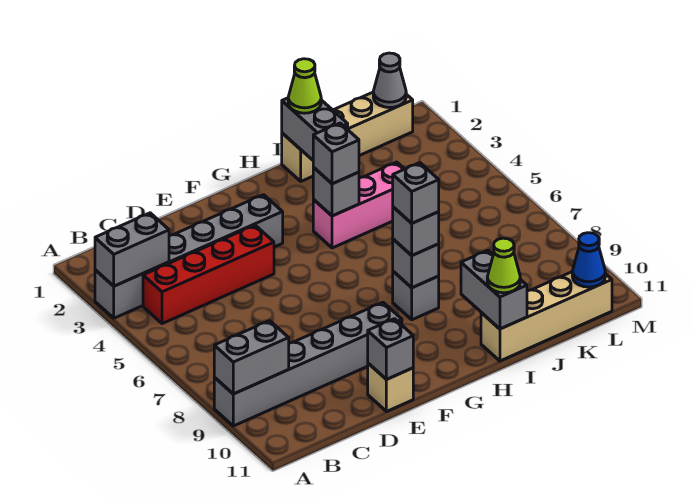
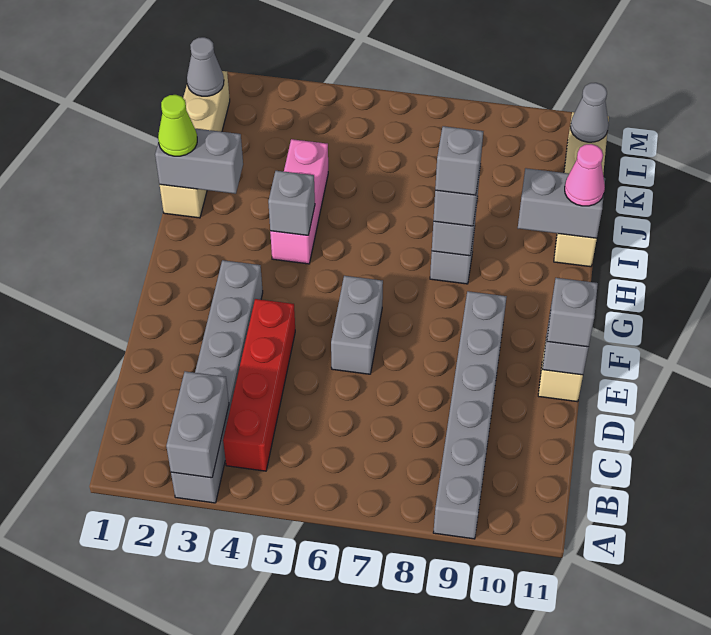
grey brick A9:B9 level 2 -> grey brick E6:F6 level 1
grey brick H4 level 3 -> grey brick E11 level 3
lime cone I11 level 3 -> pink cone I11 level 3
blue cone L11 level 2 -> grey cone L11 level 2

